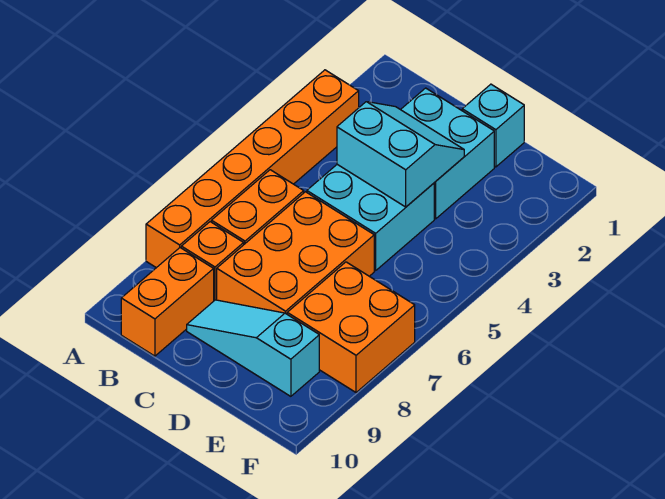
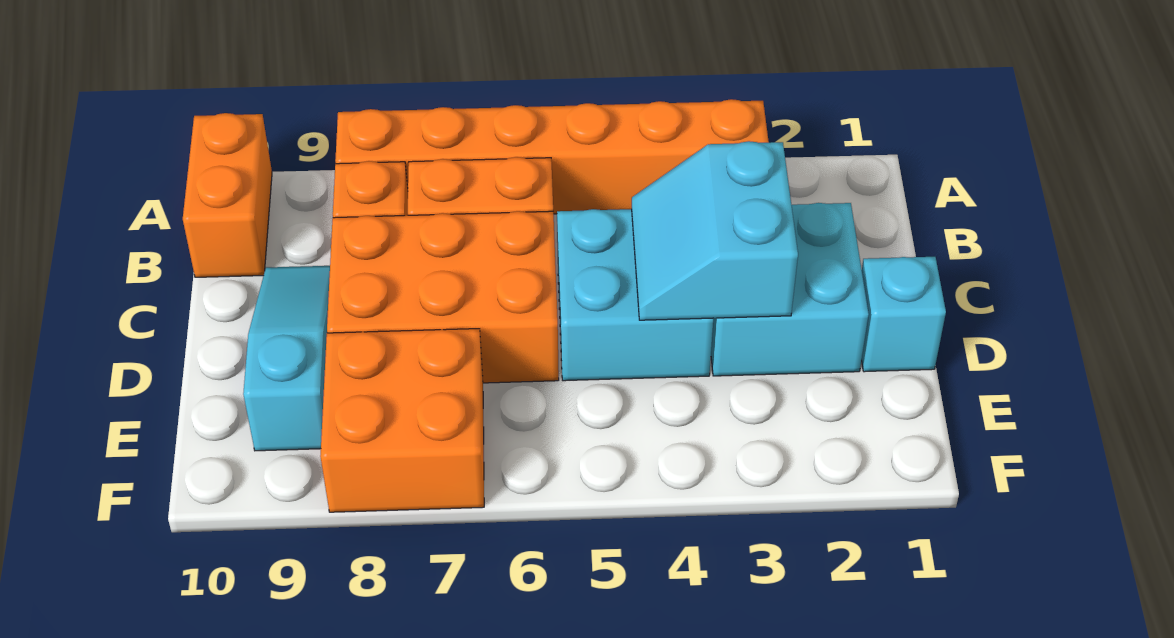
orange brick B9:B10 level 1 -> orange brick A10:B10 level 1
cyan slope C3:D4 level 2 top 4 -> cyan slope C3:D4 level 2 top 3

